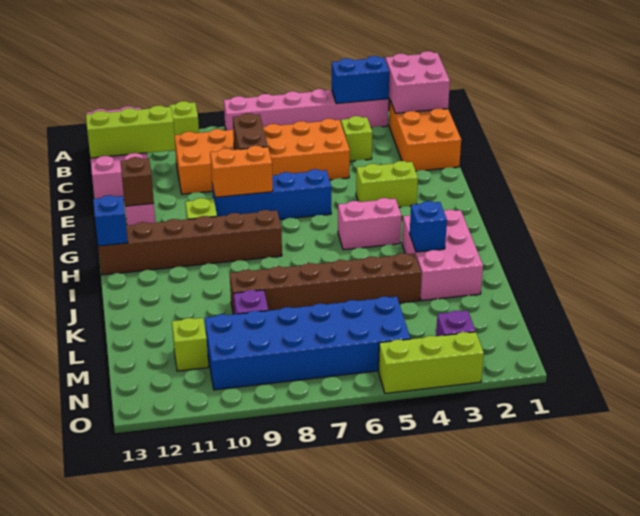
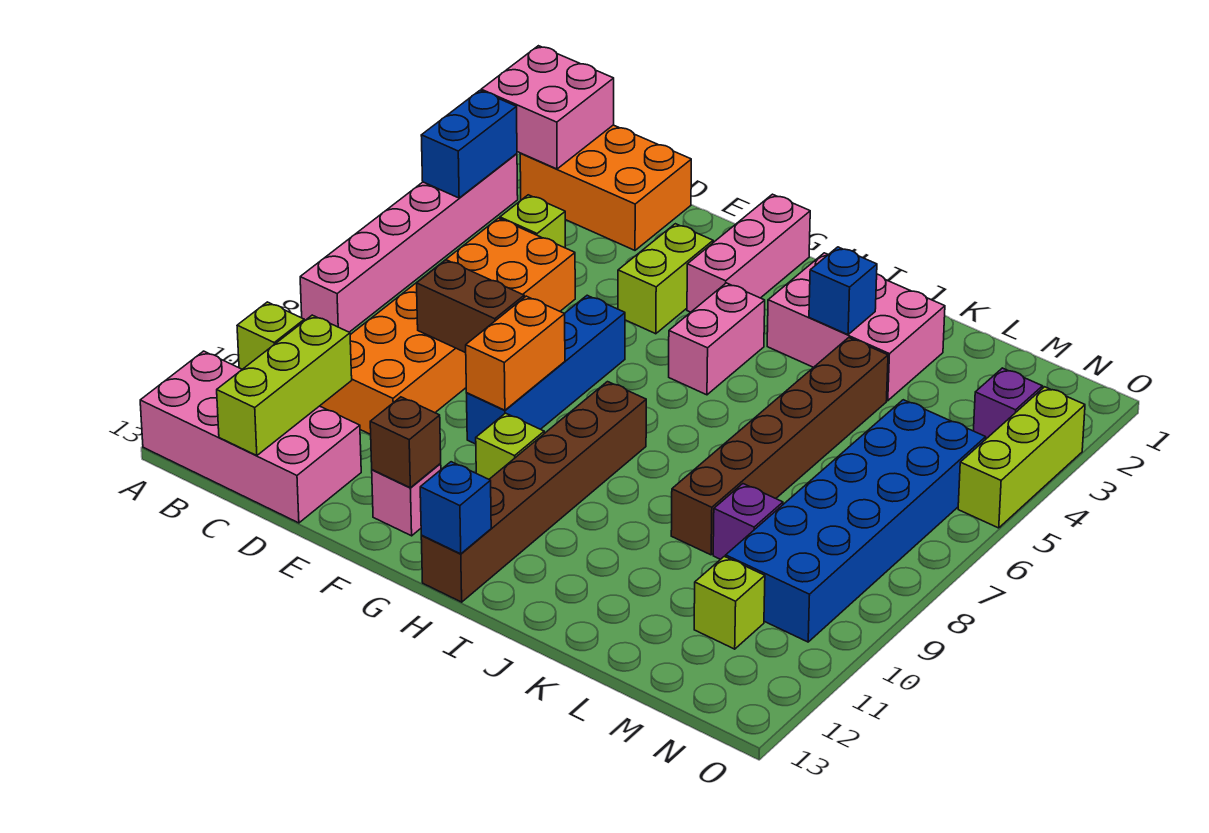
none -> pink brick G1:G3 level 1

